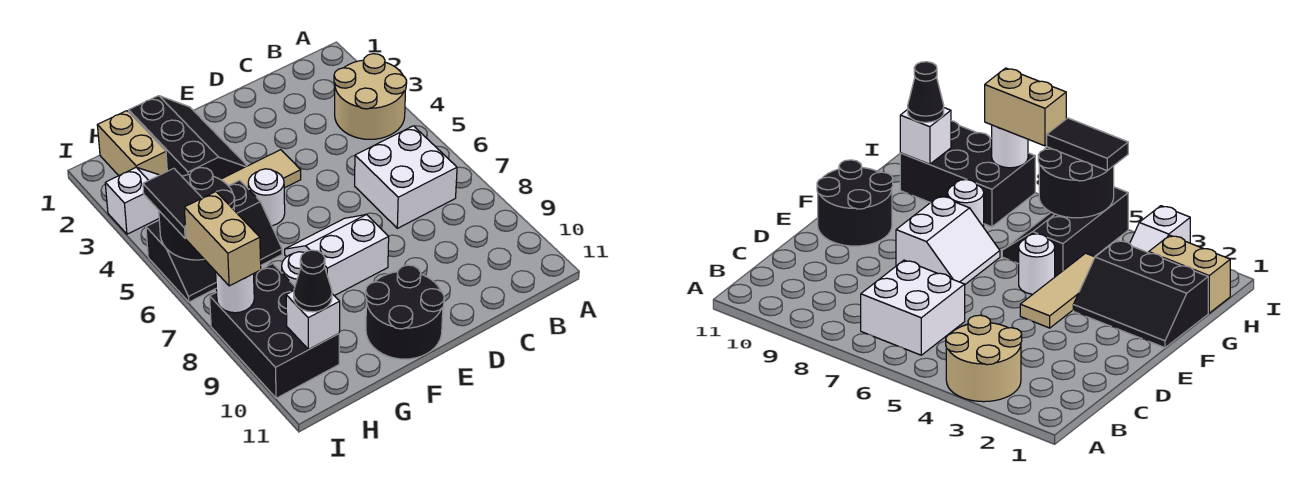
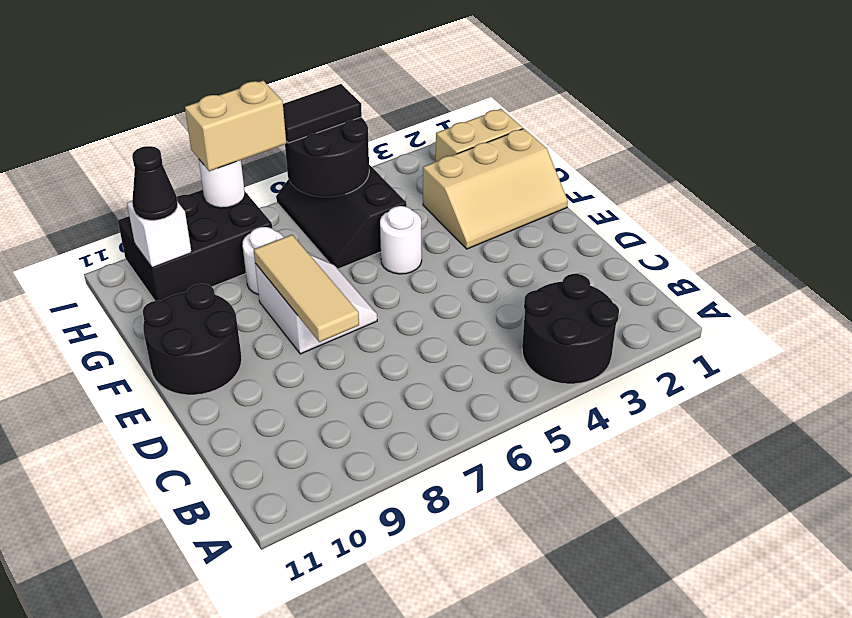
tan round brick A3:B4 level 1 -> black round brick A3:B4 level 1
white brick B6:C7 level 1 -> none
tan tile E4:G4 level 1 -> tan tile D8:F8 level 2
black slope F1:G3 level 1 top G -> tan slope F1:G3 level 1 top G
white slope H3:I3 level 1 top I -> none

